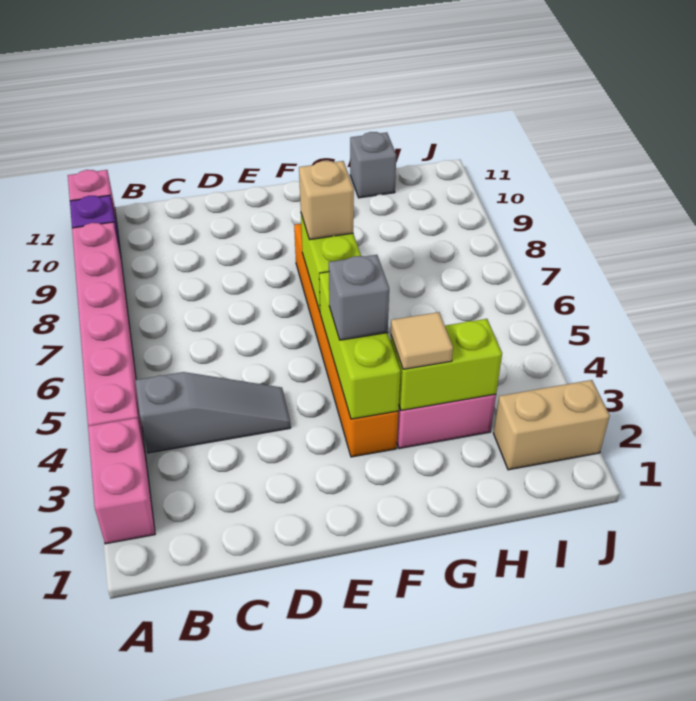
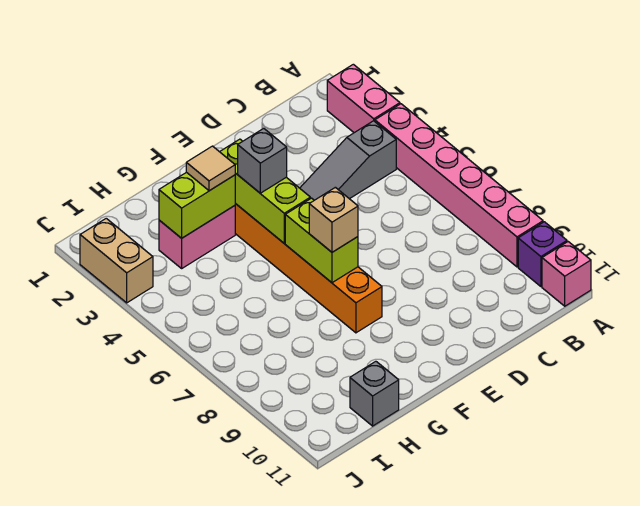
tan brick I2:J2 level 1 -> tan brick J2:J3 level 1

